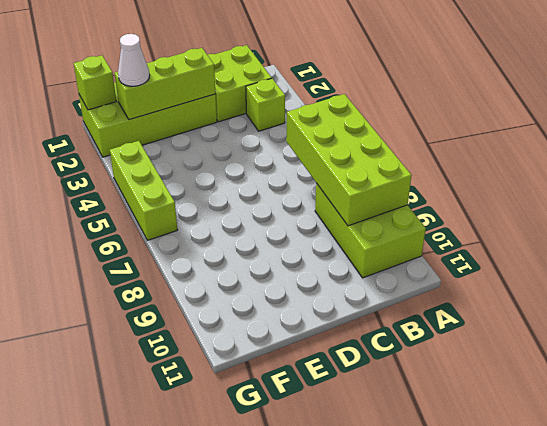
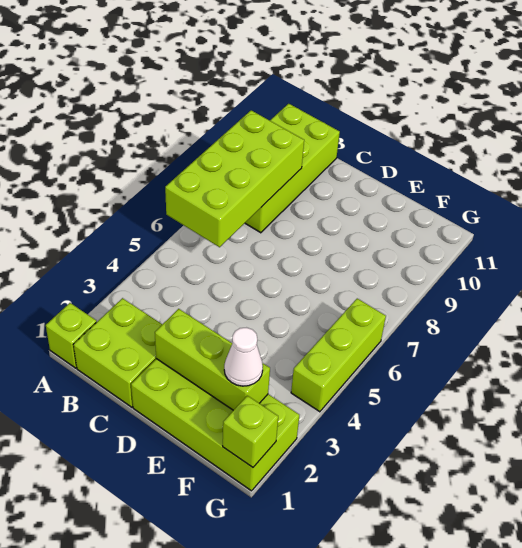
lime brick A8:B10 level 1 -> lime brick A8:B11 level 1
lime brick B3 level 1 -> lime brick A1 level 1

